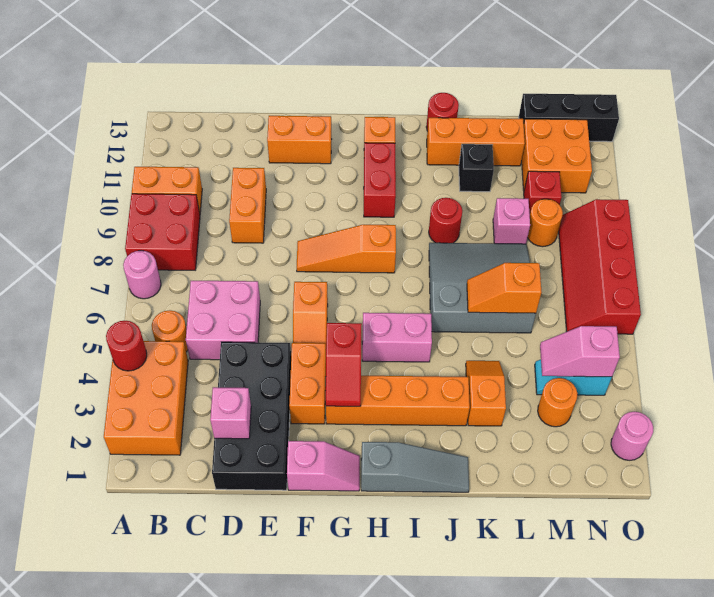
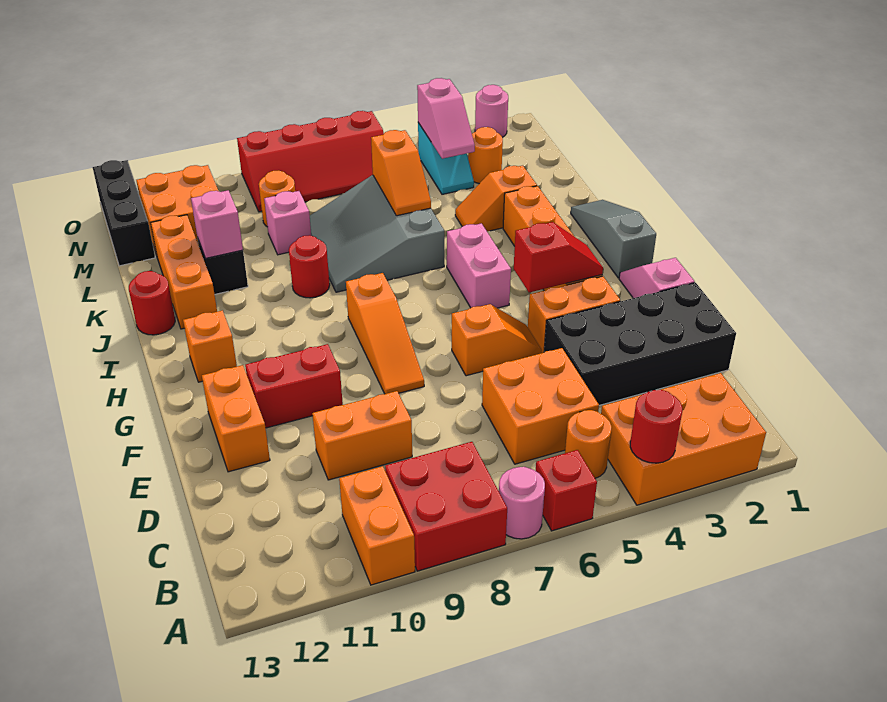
pink brick C5:D6 level 1 -> orange brick C5:D6 level 1
pink brick D2 level 2 -> pink brick K11 level 2
red brick H10:H11 level 1 -> red brick F10:F11 level 1
red brick M10 level 1 -> red brick A6 level 1

